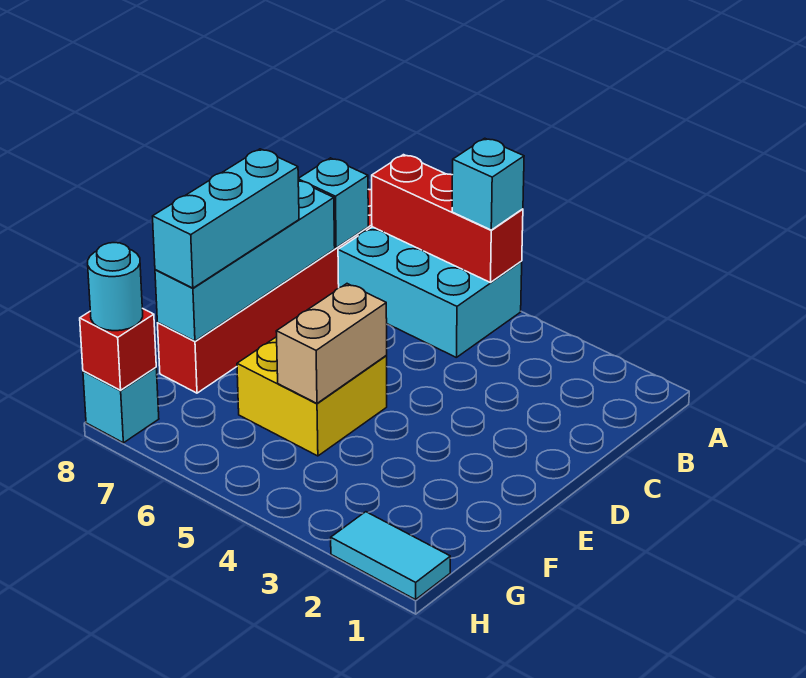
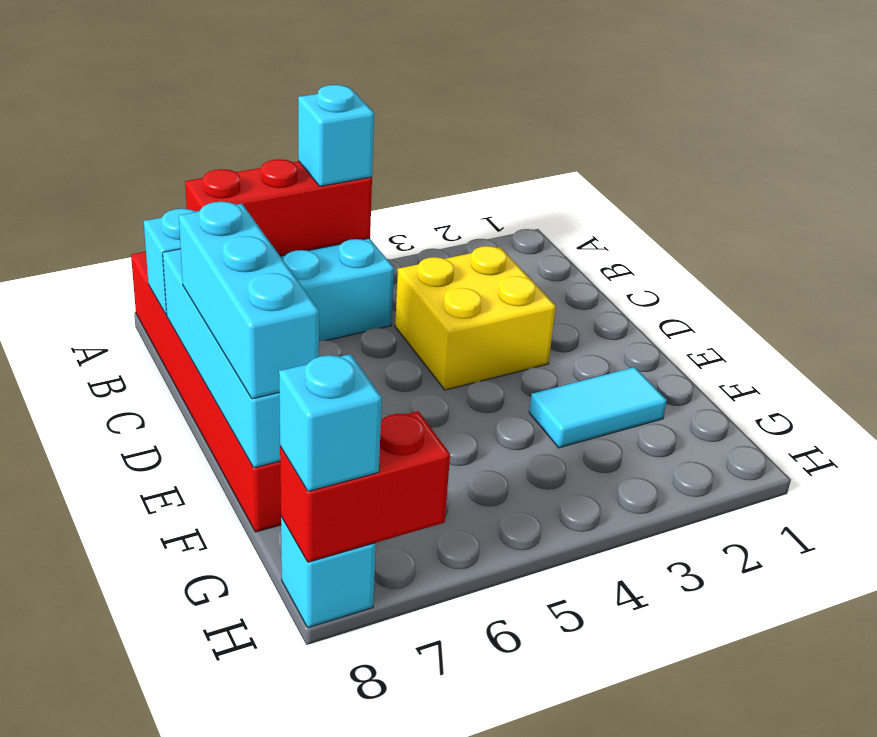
yellow brick E5:F6 level 1 -> yellow brick C3:D4 level 1
tan brick E5:F5 level 2 -> none
cyan tile H1:H2 level 1 -> cyan tile F2:F3 level 1
red brick H8 level 2 -> red brick H7:H8 level 2
cyan round brick H8 level 3 -> cyan brick H8 level 3

